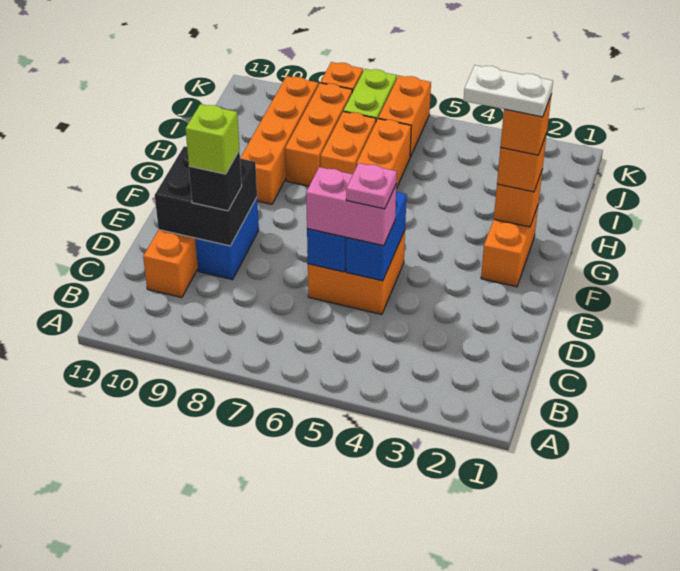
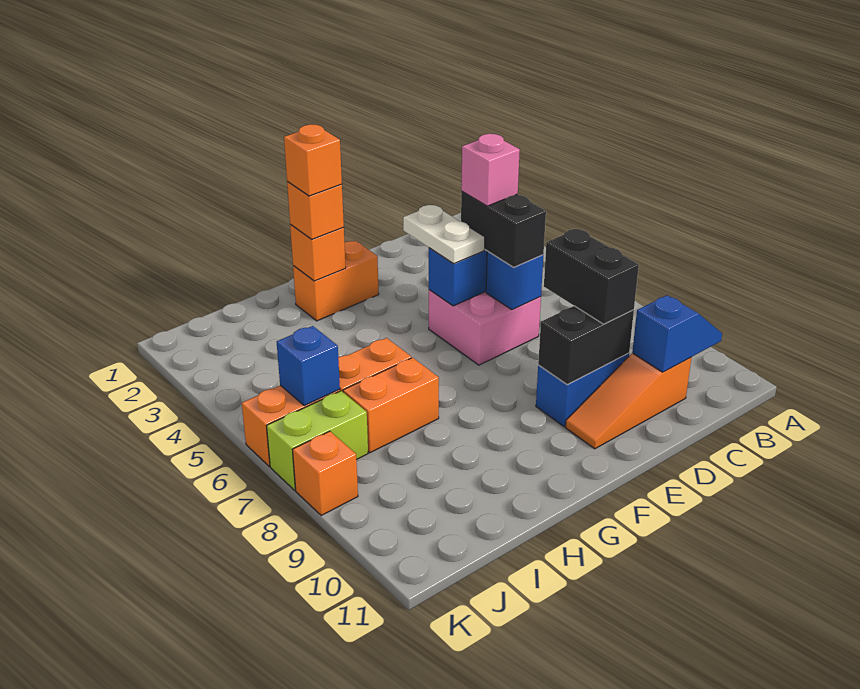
none -> blue slope B10:C10 level 2 top C
orange brick D5:E6 level 1 -> pink brick D5:E6 level 1
pink brick D5:D6 level 3 -> black brick D5:D6 level 3
pink plate D5 level 4 -> pink brick D5 level 4
black brick D9:E10 level 2 -> black brick D9:E9 level 2
black brick D9 level 3 -> black brick D8:D9 level 3
lime brick D9 level 4 -> none
white plate G2:G3 level 5 -> white plate E4:E5 level 3
orange brick G9:J9 level 1 -> none
orange brick H8:J8 level 1 -> none
none -> blue brick J6 level 2

